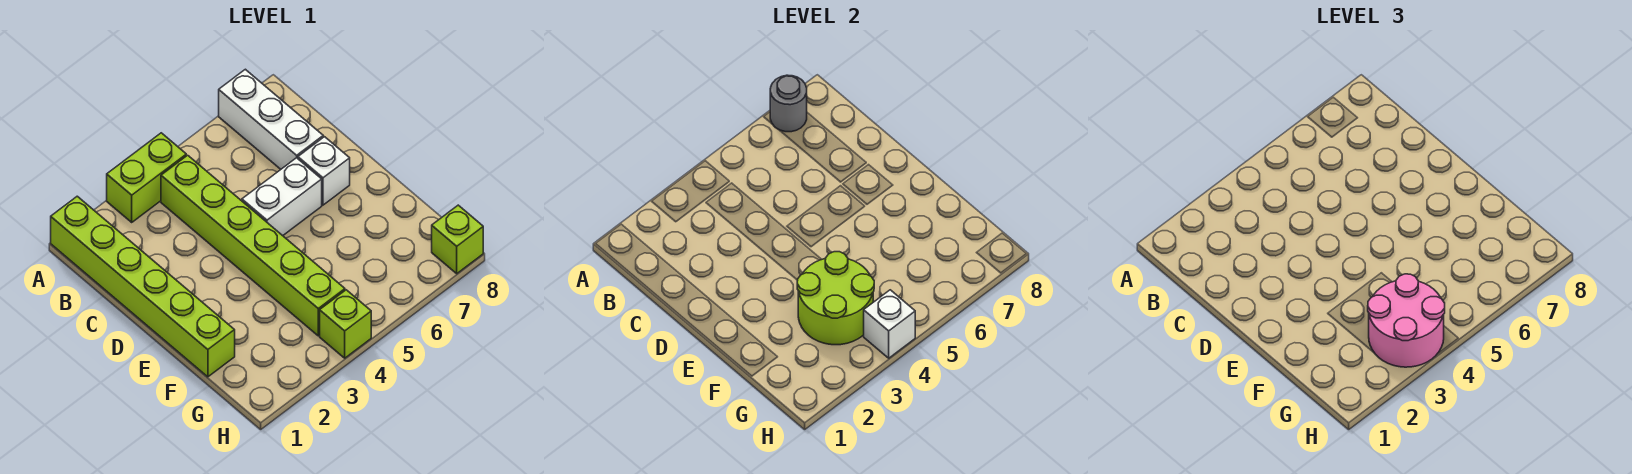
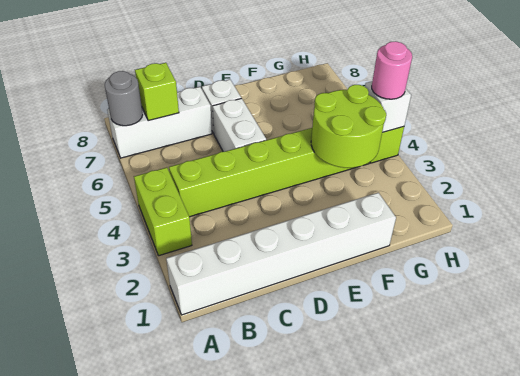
lime brick A1:F1 level 1 -> white brick A1:F1 level 1
pink round brick G3:H4 level 3 -> pink round brick H4 level 3
lime brick H8 level 1 -> lime brick B7 level 2

